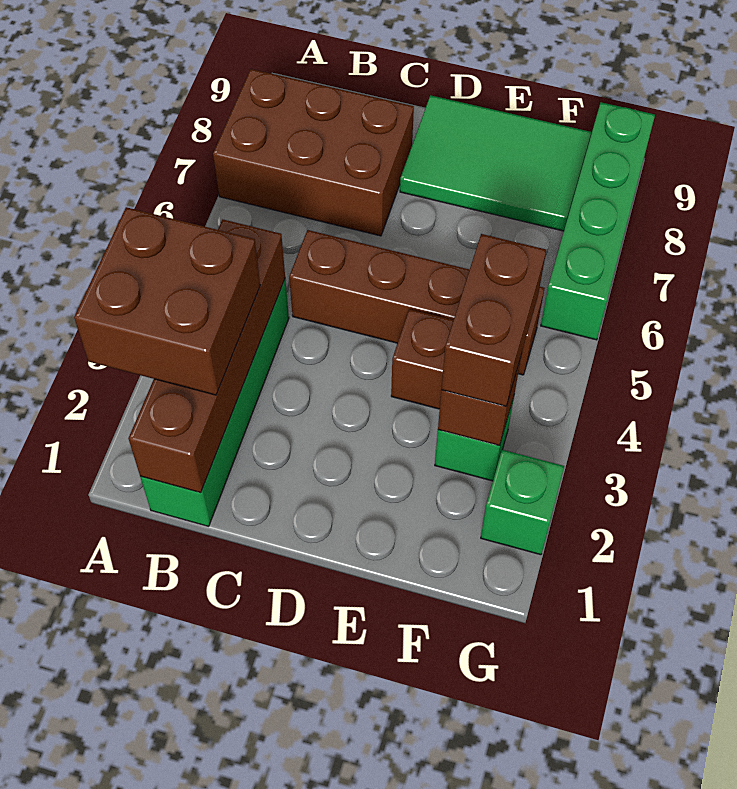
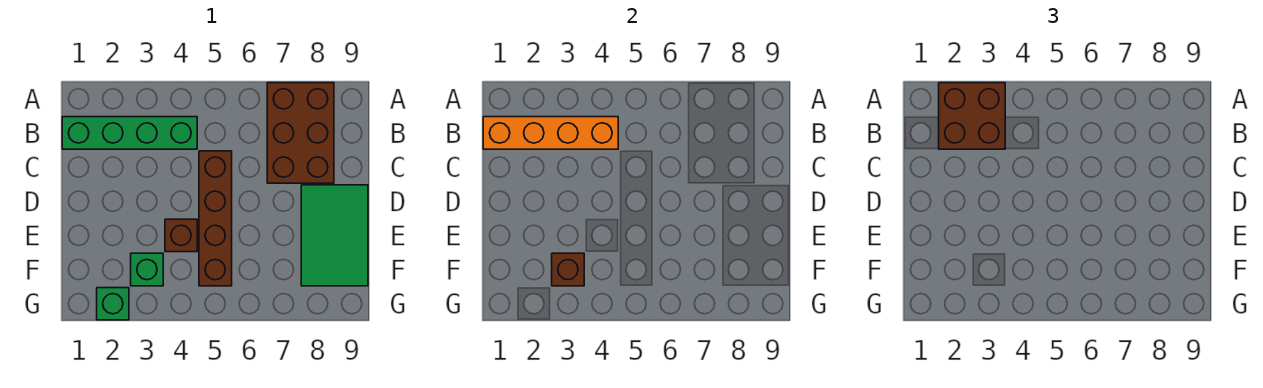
brown brick B1:B4 level 2 -> orange brick B1:B4 level 2
brown brick F3:F4 level 3 -> none
green brick G6:G9 level 1 -> none

